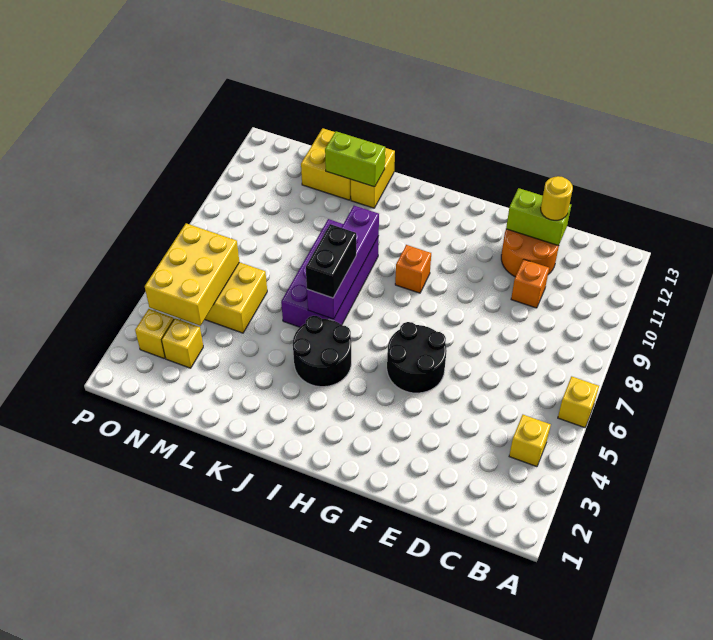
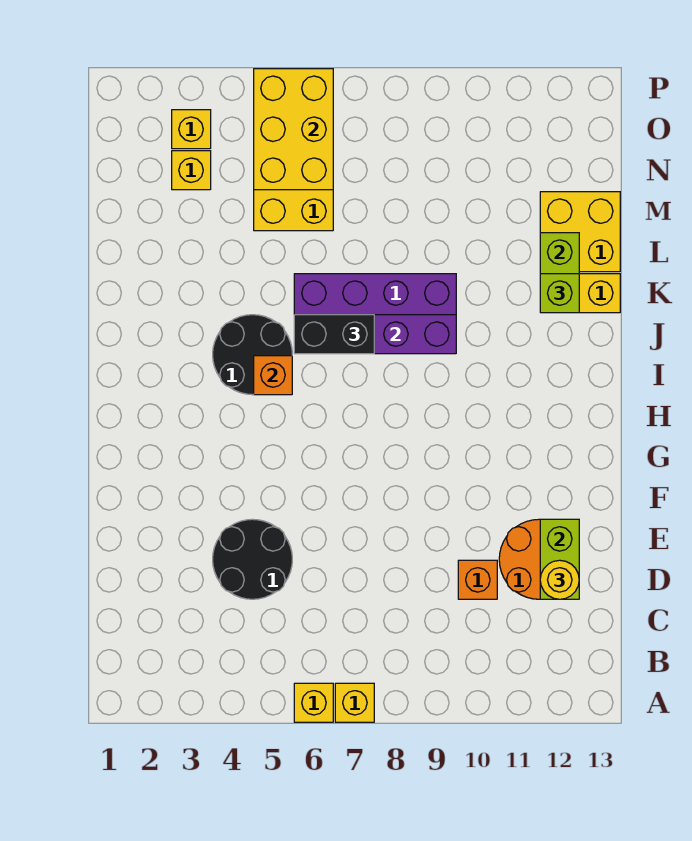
yellow brick B4 level 1 -> yellow brick A7 level 1
black round brick F5:G6 level 1 -> black round brick D4:E5 level 1
orange brick H9 level 1 -> orange brick I5 level 2
none -> lime brick K12 level 3
yellow brick N4:O6 level 2 -> yellow brick N5:P6 level 2

